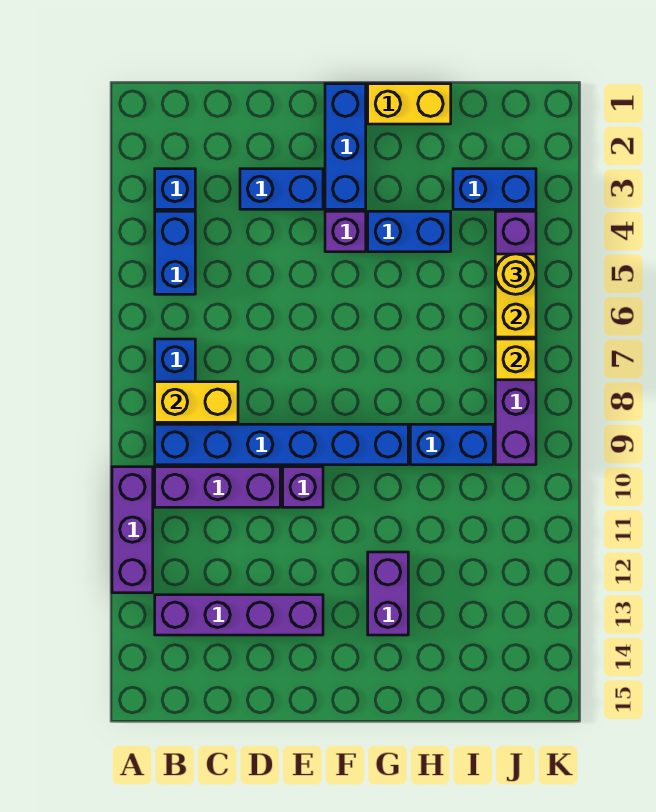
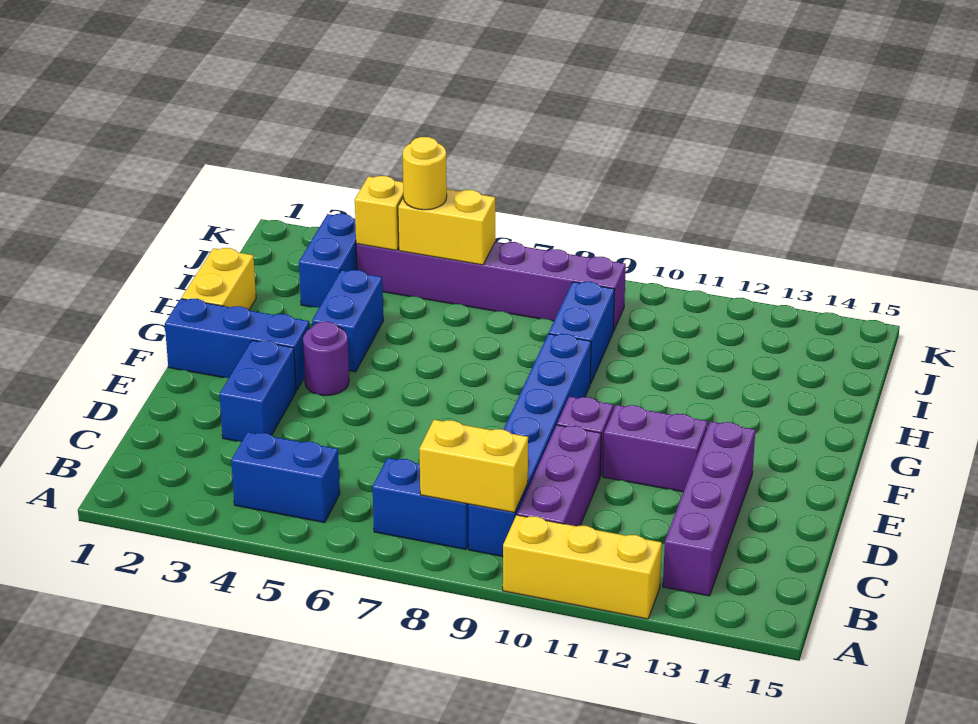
purple brick A10:A12 level 1 -> yellow brick A10:A12 level 1
blue brick B3 level 1 -> none
yellow brick B8:C8 level 2 -> yellow brick B8:B9 level 2
purple brick F4 level 1 -> purple round brick F4 level 1
purple brick G12:G13 level 1 -> purple brick E11:E12 level 1
yellow brick J7 level 2 -> yellow brick J4 level 2

